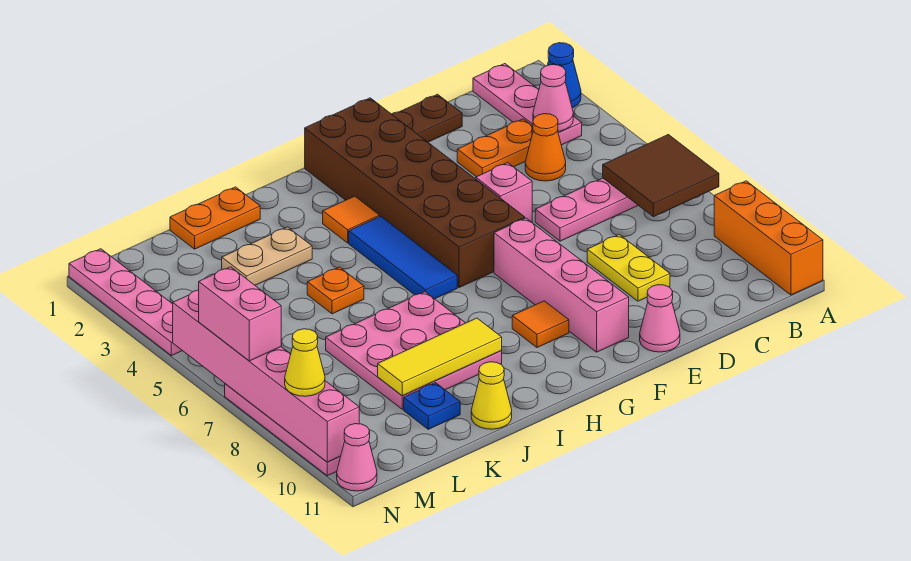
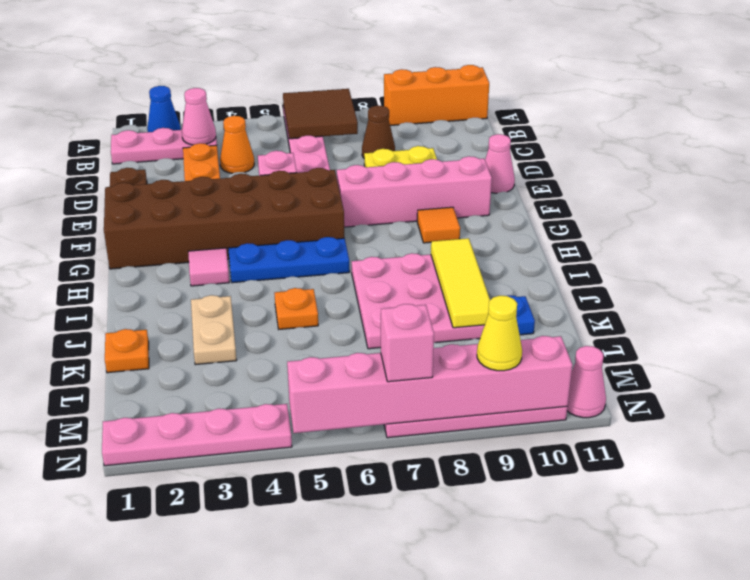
none -> brown cone C8 level 1
orange tile H3 level 1 -> pink tile H3 level 1
blue tile H4:H6 level 1 -> blue plate H4:H6 level 1
orange plate J1:K1 level 1 -> orange plate K1 level 1
yellow cone J11 level 1 -> none
pink brick N6:N7 level 3 -> pink brick N7 level 3

